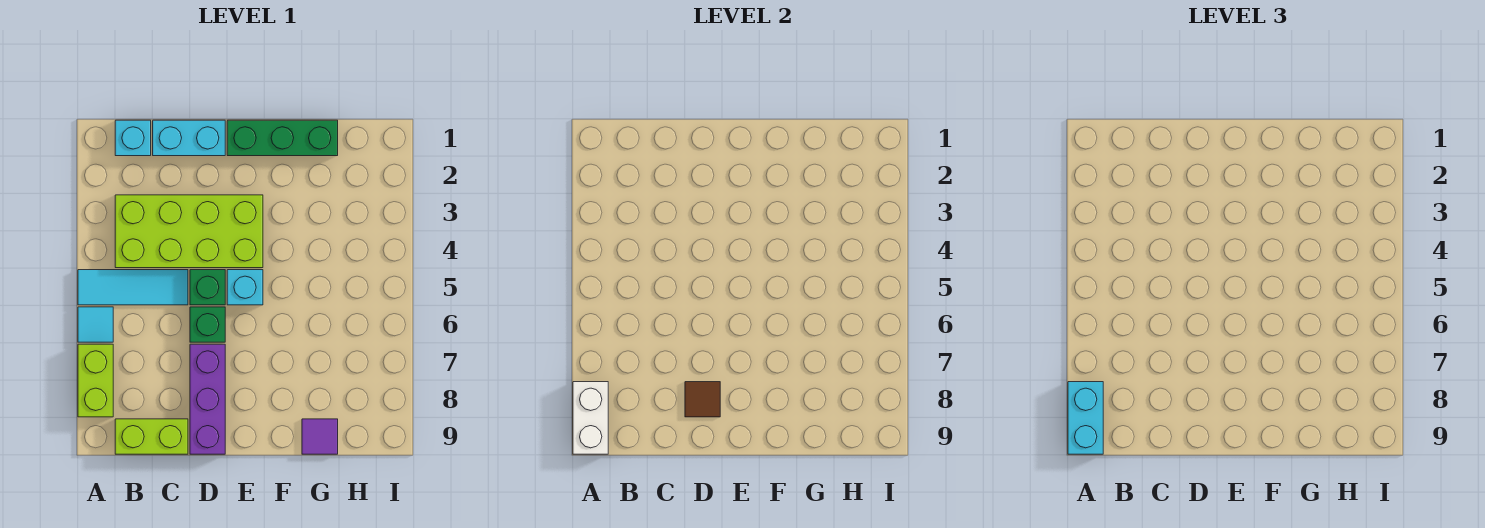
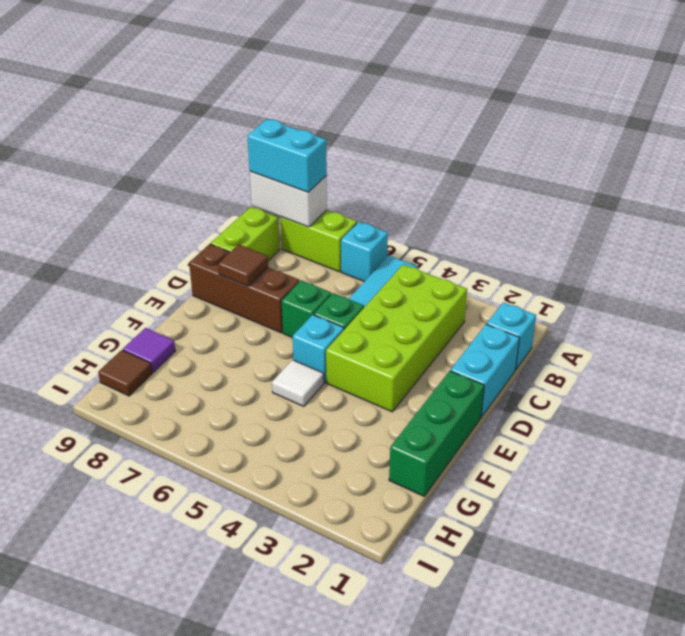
cyan tile A6 level 1 -> cyan brick A6 level 1
purple brick D7:D9 level 1 -> brown brick D7:D9 level 1
none -> white tile F5 level 1
none -> brown tile H9 level 1

